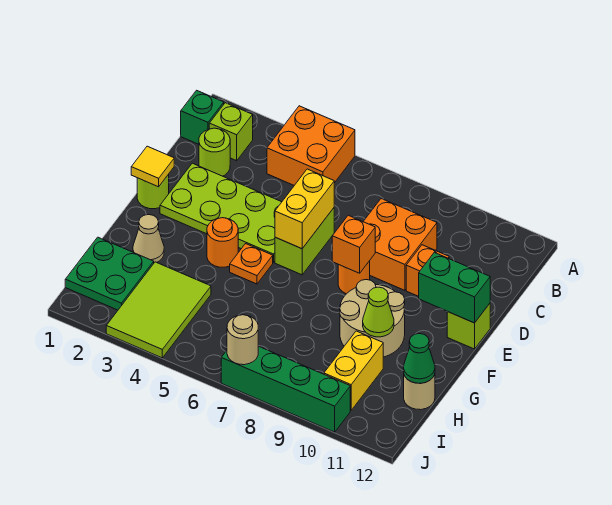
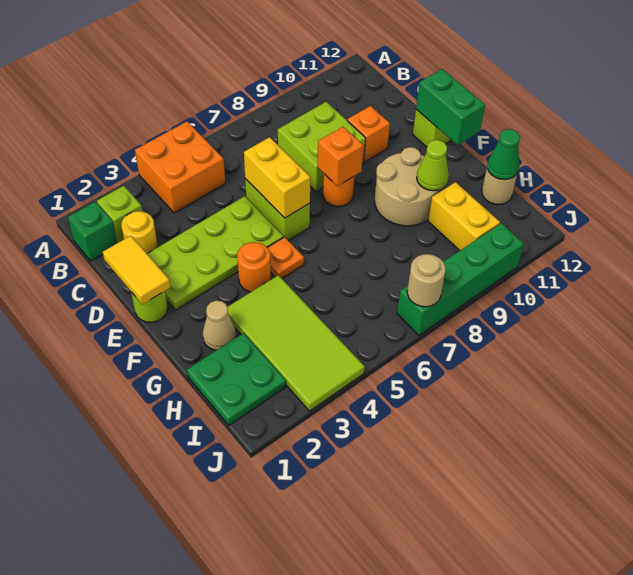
lime round brick C2 level 1 -> yellow round brick C2 level 1
orange brick C8:D9 level 1 -> lime brick C8:D9 level 1
yellow tile E1 level 2 -> yellow tile D1:E1 level 2
green brick E11:E12 level 2 -> green brick E12:F12 level 2
lime tile H3:J4 level 1 -> lime tile G3:J4 level 1

